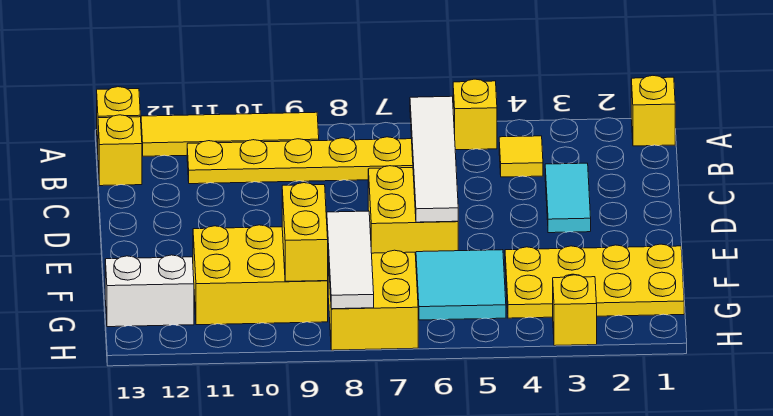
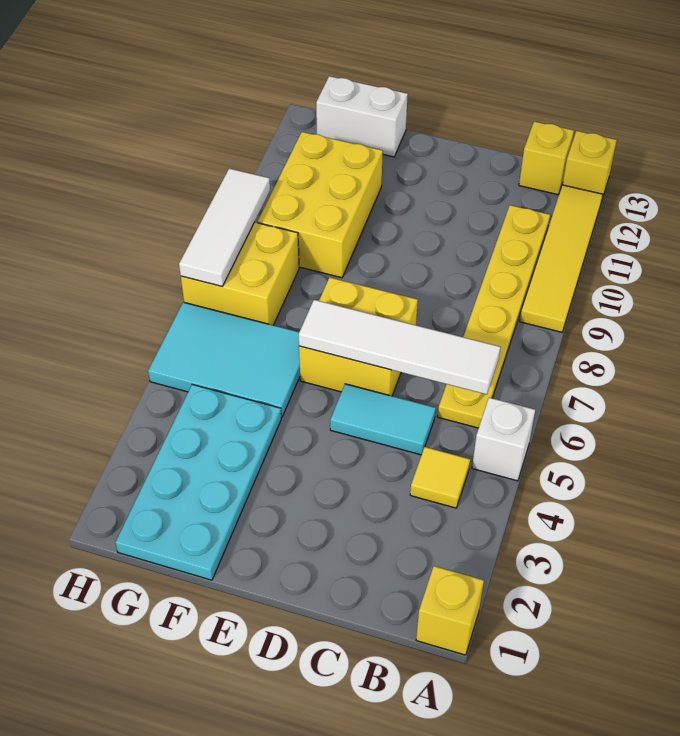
yellow brick A5 level 1 -> white brick A5 level 1
cyan tile C3:D3 level 1 -> cyan tile C5:D5 level 1
yellow plate F1:G4 level 1 -> cyan plate F1:G4 level 1
cyan tile F5:G6 level 1 -> cyan tile F5:H6 level 1
white tile F8:H8 level 2 -> white tile H7:H9 level 2
yellow brick F9:G9 level 2 -> none
white brick G12:G13 level 1 -> white brick F13:G13 level 1
yellow brick H3 level 1 -> none

